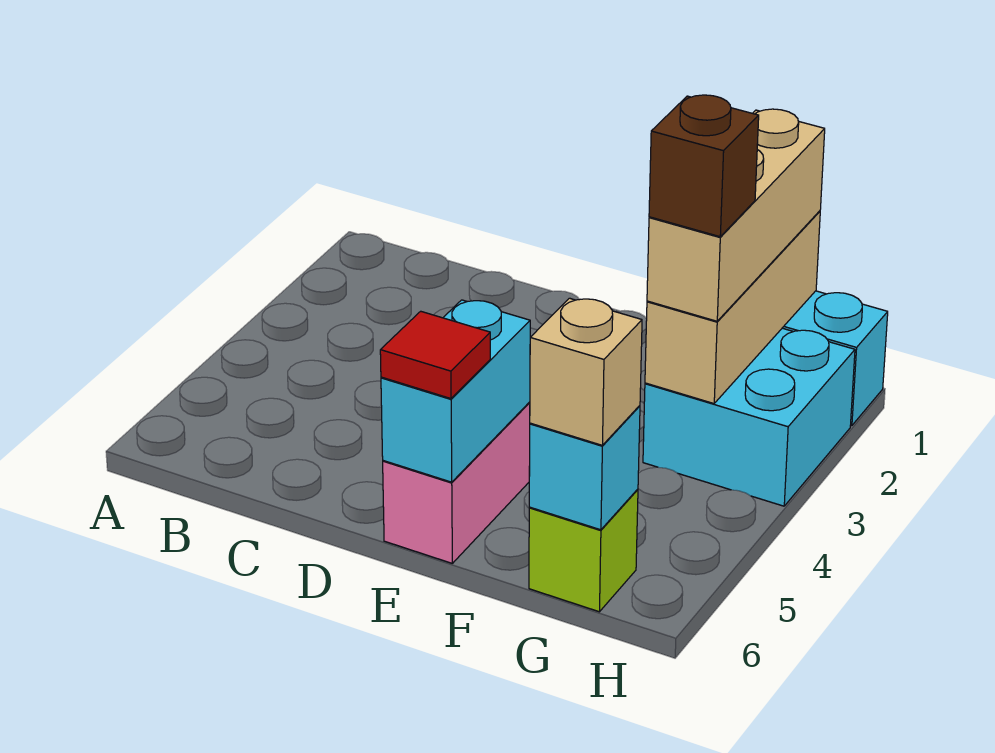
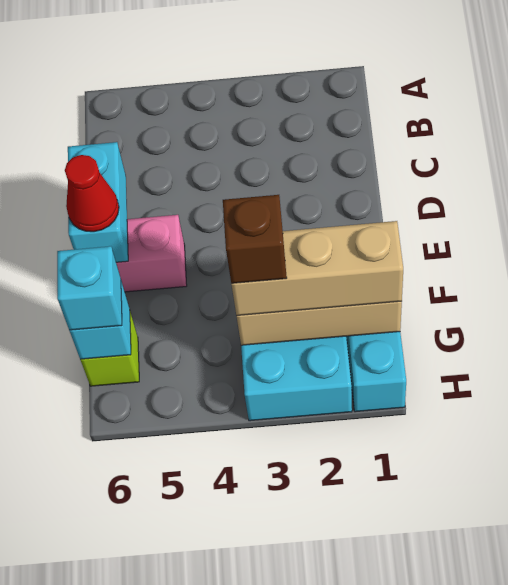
cyan brick E5:E6 level 2 -> cyan brick D6:E6 level 2
red tile E6 level 3 -> red cone E6 level 3
tan brick G6 level 3 -> cyan brick G6 level 3

